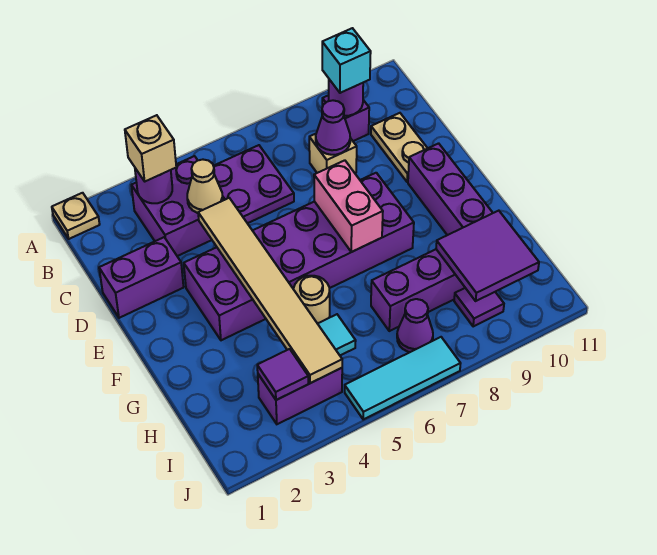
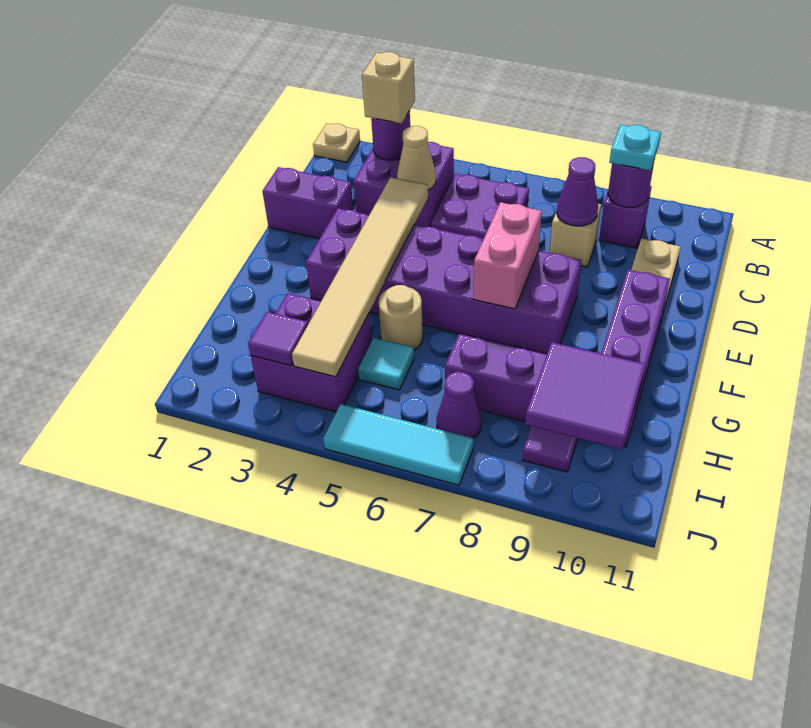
cyan brick B9 level 3 -> cyan plate B9 level 3
purple brick I3:I4 level 1 -> purple brick H3:I4 level 1

